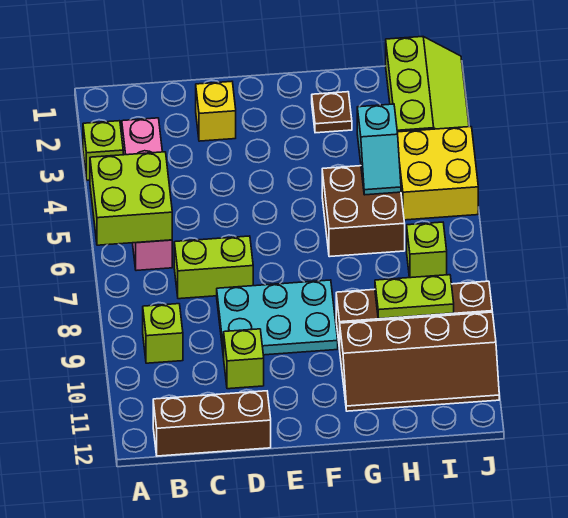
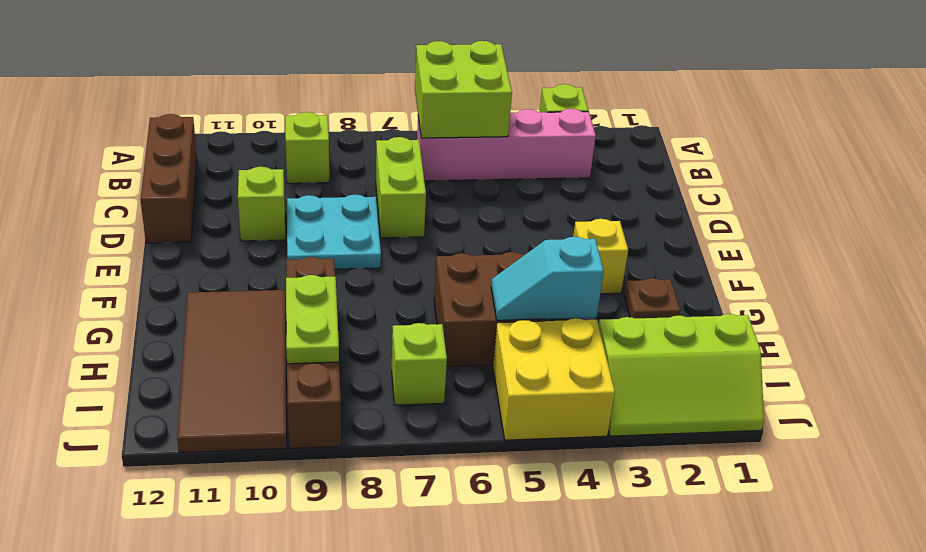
yellow brick D2 level 1 -> yellow brick F3 level 1
cyan plate D8:F9 level 1 -> cyan plate D8:E9 level 1
brown slope G10:J11 level 1 top 10 -> brown tile G10:J11 level 1

